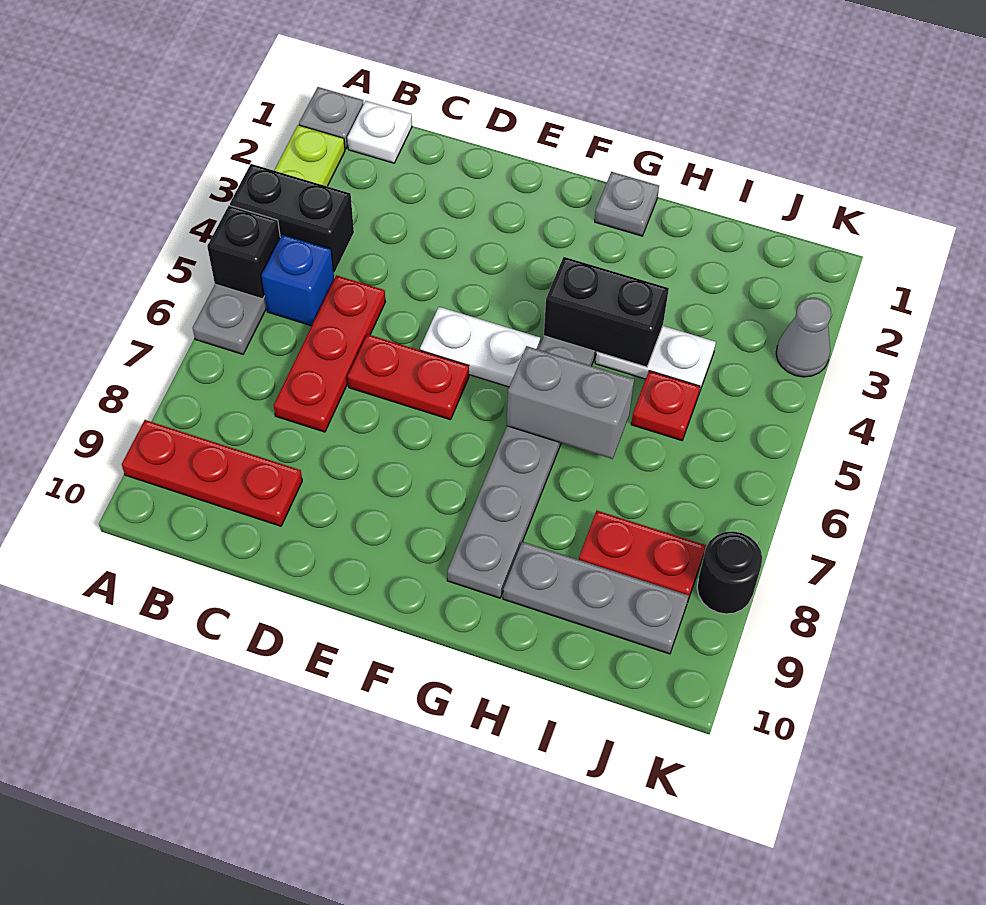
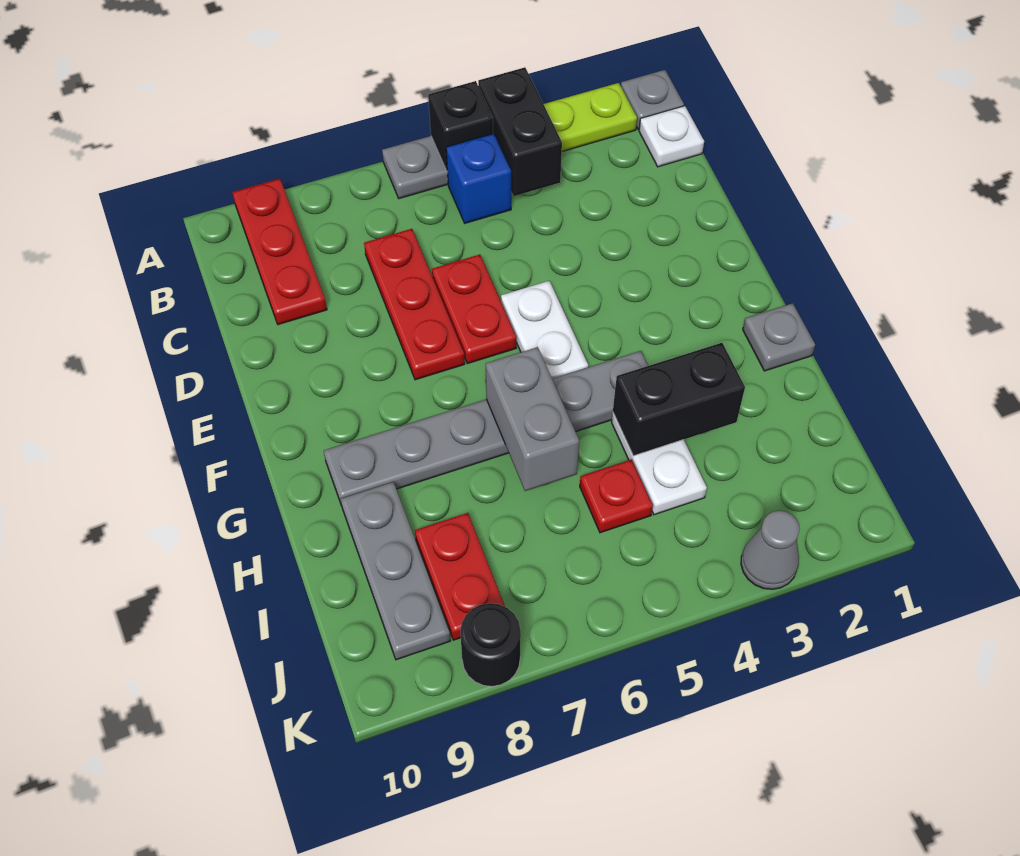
red plate C5:C7 level 1 -> red plate C7:E7 level 1
black brick G4:H4 level 2 -> black brick H3:H4 level 2

